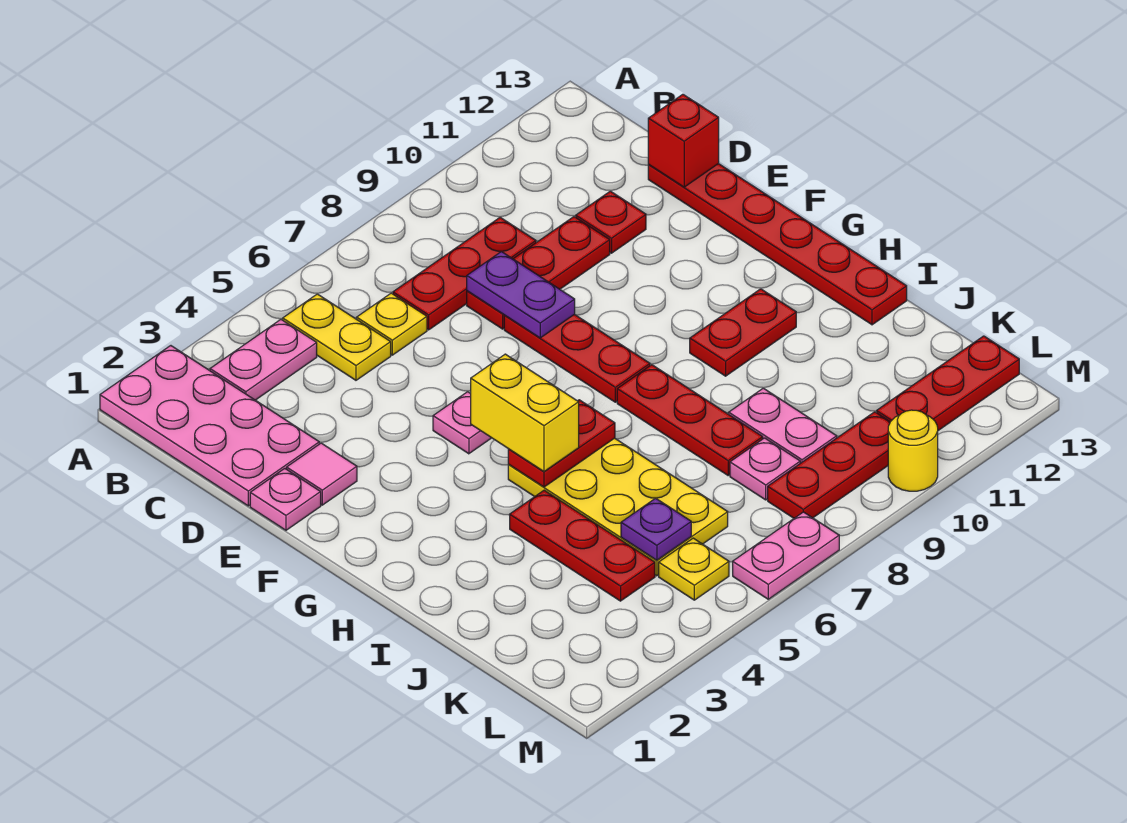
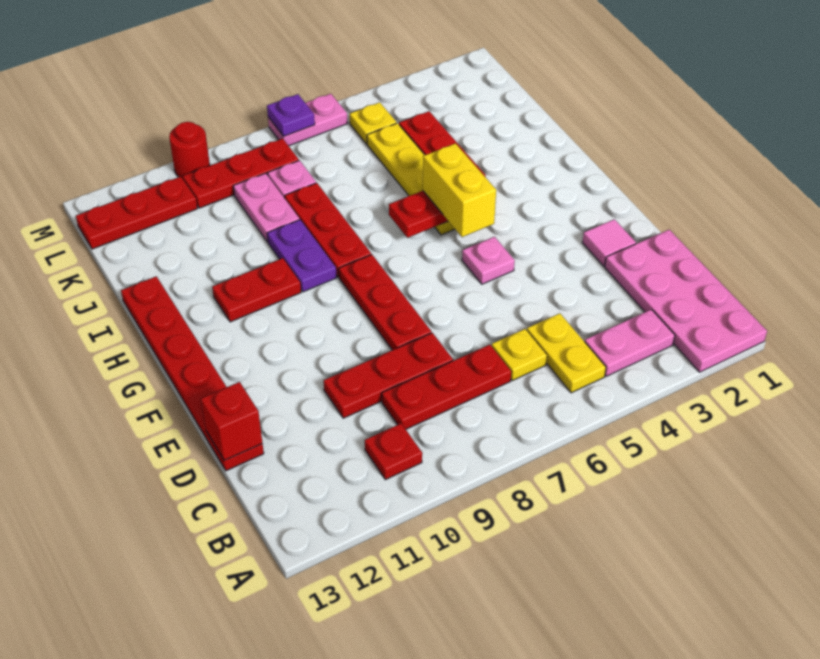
purple plate D8:E8 level 2 -> purple plate H9:I9 level 1
red plate D11 level 1 -> red plate B10 level 1
pink plate E1 level 1 -> none
yellow plate H5:K6 level 1 -> yellow plate H5:K5 level 1
purple plate K5 level 2 -> purple plate M7 level 2
yellow round brick M10 level 1 -> red round brick M10 level 1

